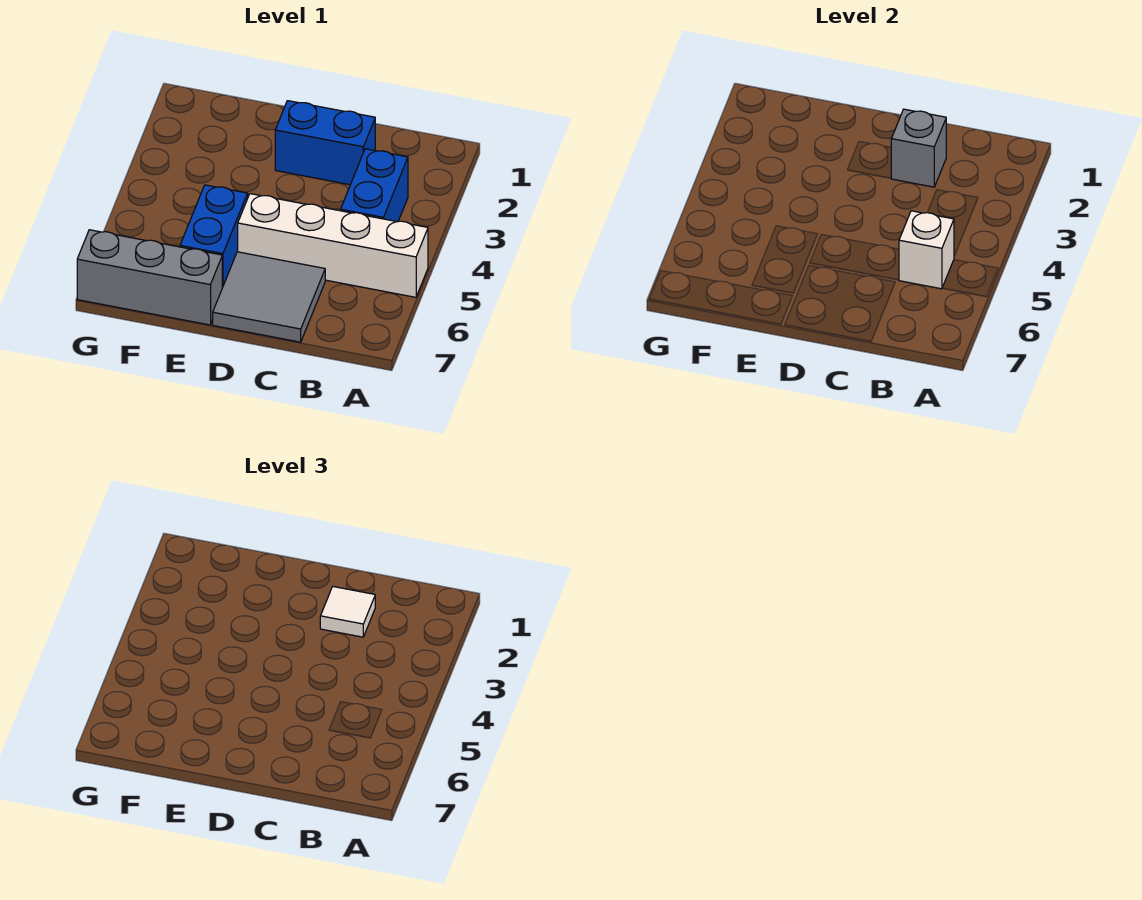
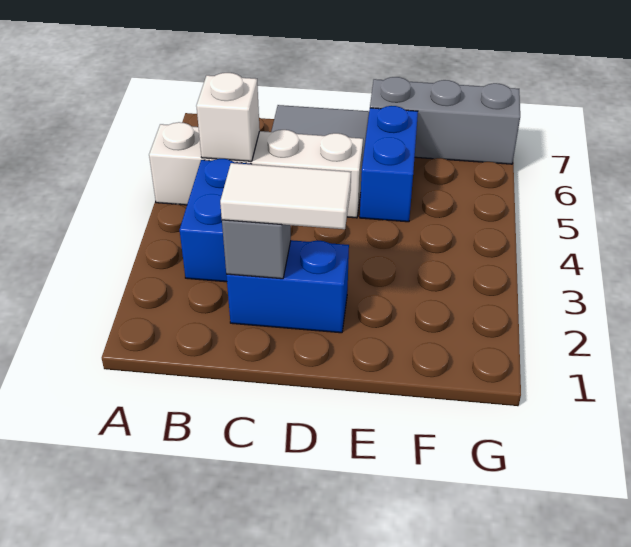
white tile C2 level 3 -> white tile C2:D2 level 3

